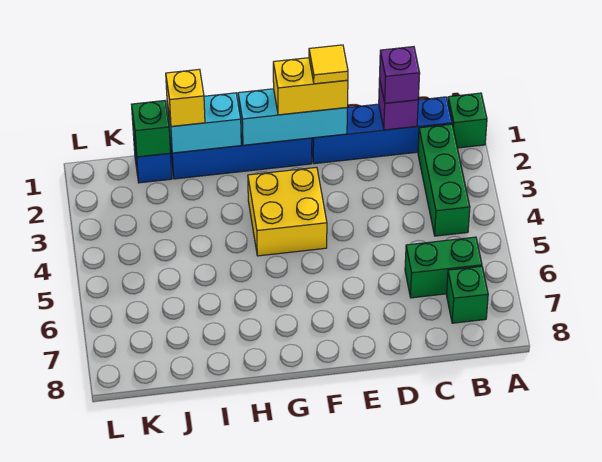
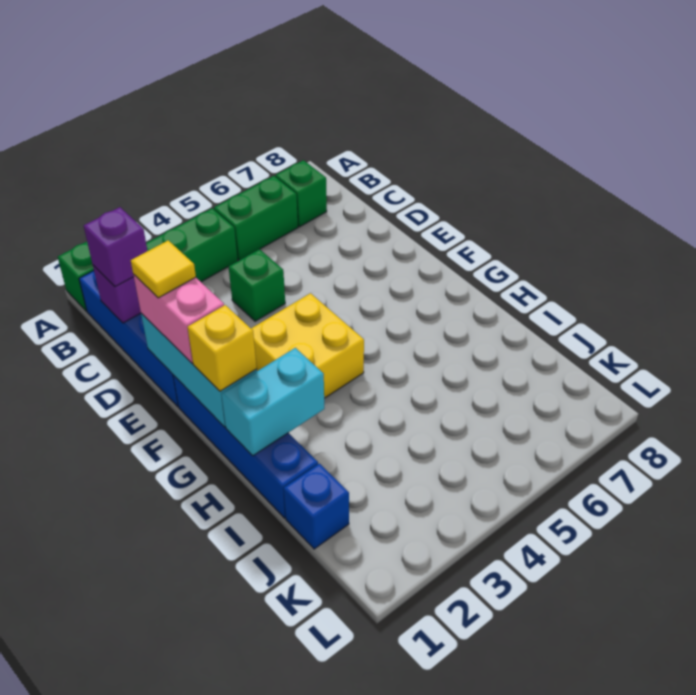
green brick B6:C6 level 1 -> green brick B5:B6 level 1
yellow brick E1:F1 level 3 -> pink brick E1:F1 level 3
cyan brick H1:I1 level 2 -> cyan brick H1:H2 level 2
yellow brick I1 level 3 -> yellow brick G1 level 3
green brick J1 level 2 -> green brick D4 level 1

